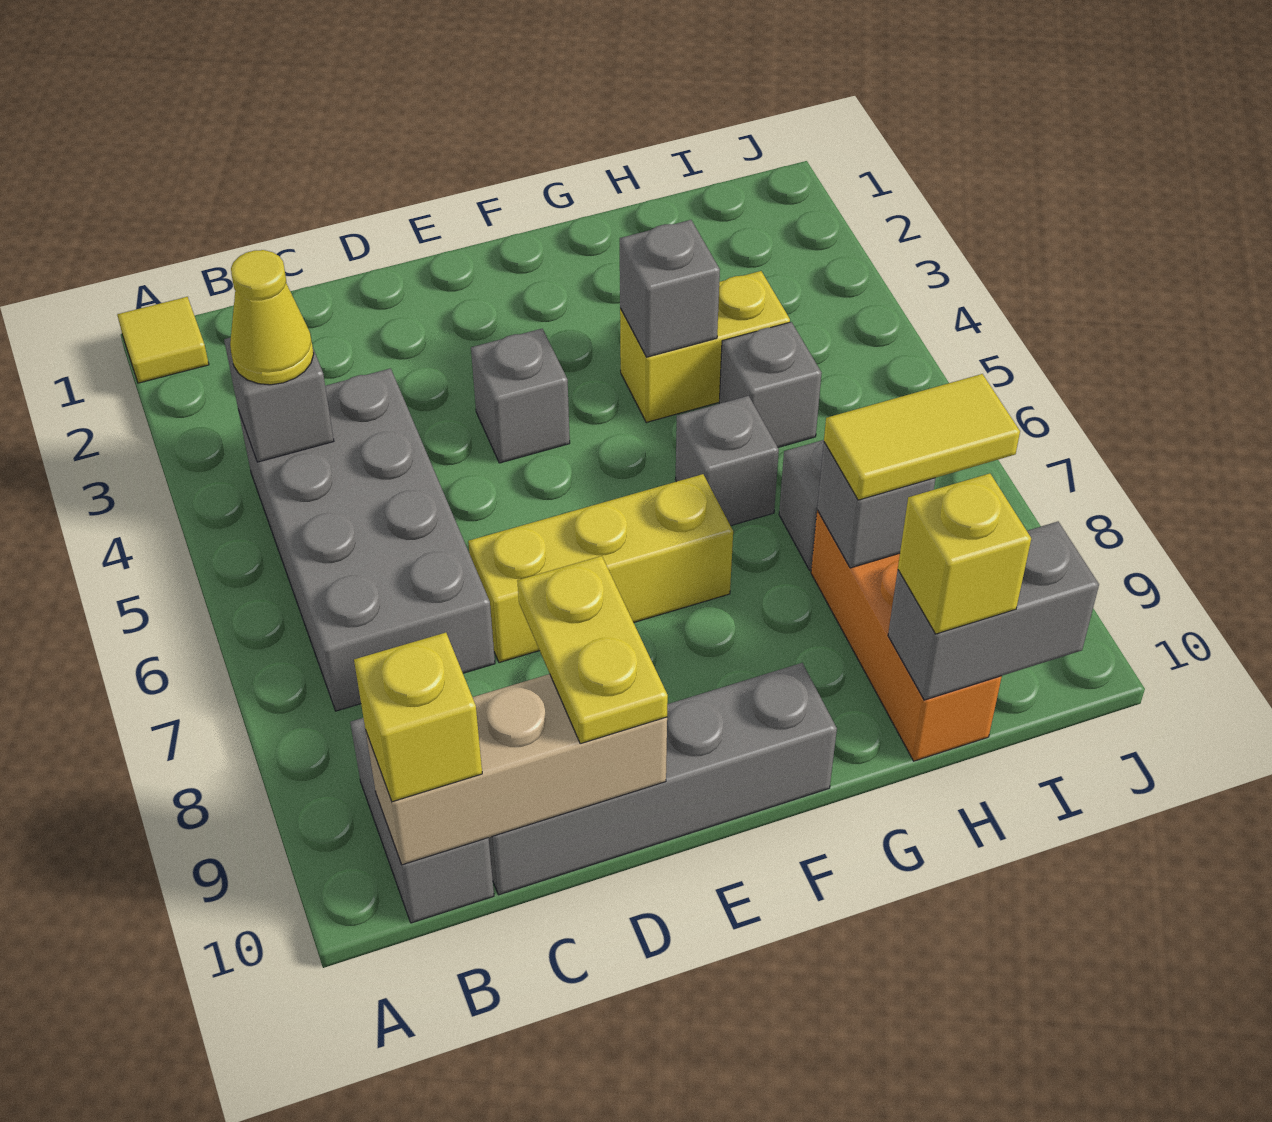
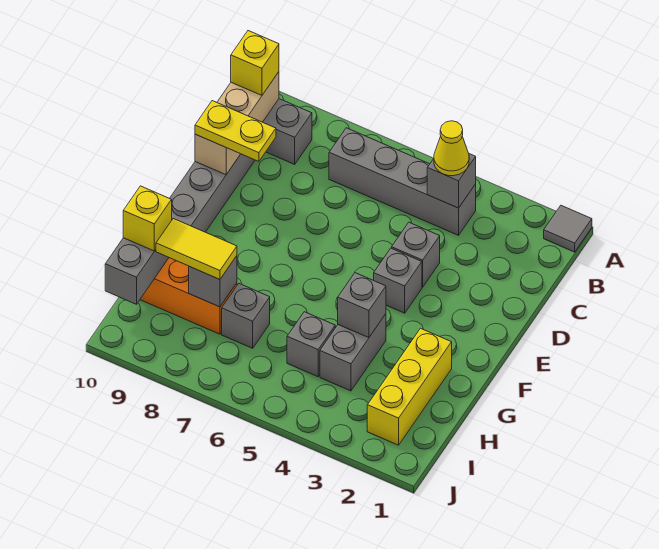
yellow tile A1 level 1 -> grey tile A1 level 1
grey brick B4:C7 level 1 -> grey brick B4:B7 level 1
yellow brick D7:F7 level 1 -> yellow brick G2:I2 level 1
yellow brick G4:H4 level 1 -> grey brick G4:H4 level 1
grey brick G6 level 1 -> grey brick D4 level 1
yellow tile H8:I8 level 3 -> yellow tile H8:H9 level 3

